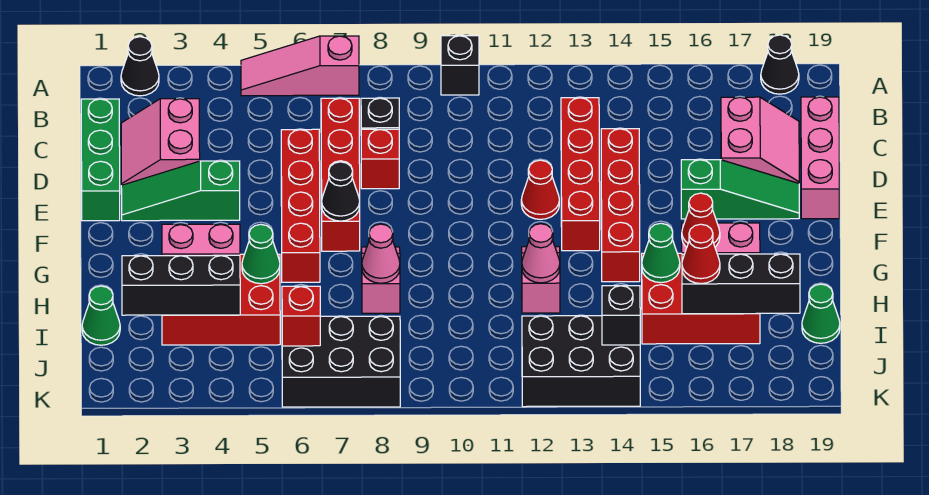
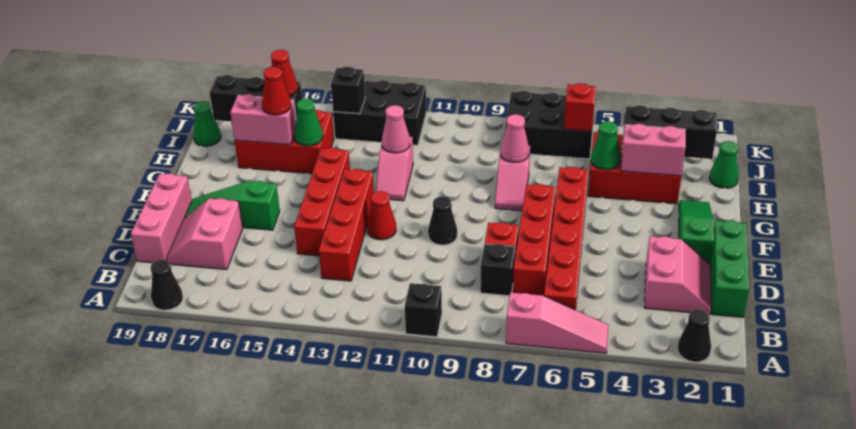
red brick D6:G6 level 1 -> red brick B6:G6 level 1
green slope E2:E4 level 1 top 4 -> green slope E2:G2 level 1 top E
black cone F7 level 2 -> black cone E10 level 1

